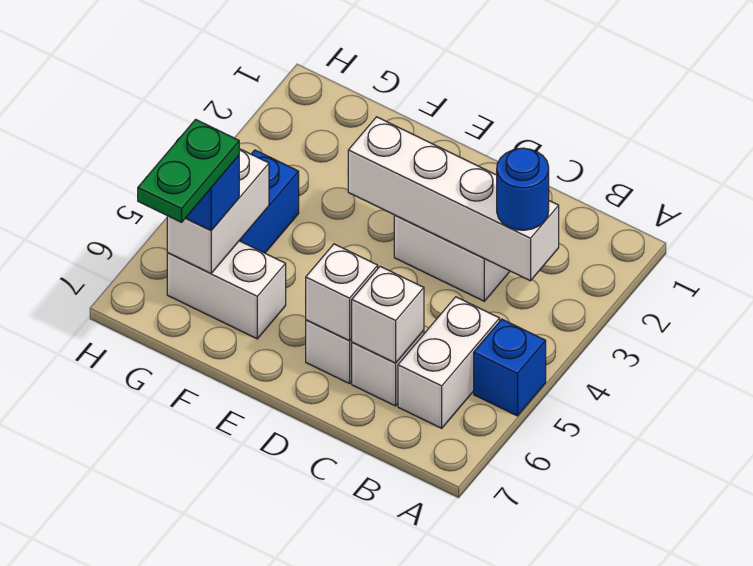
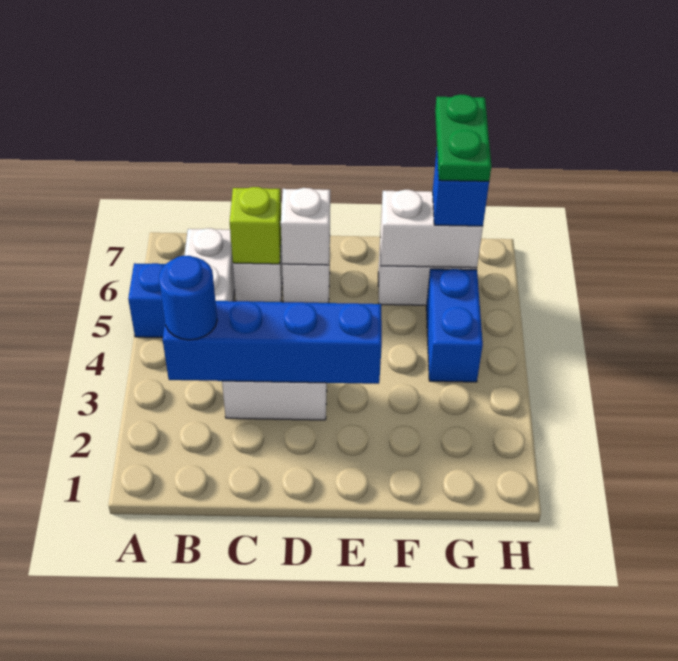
white brick B3:E3 level 2 -> blue brick B3:E3 level 2
white brick C6 level 2 -> lime brick C6 level 2
white brick G5:G6 level 2 -> white brick F6:G6 level 2

